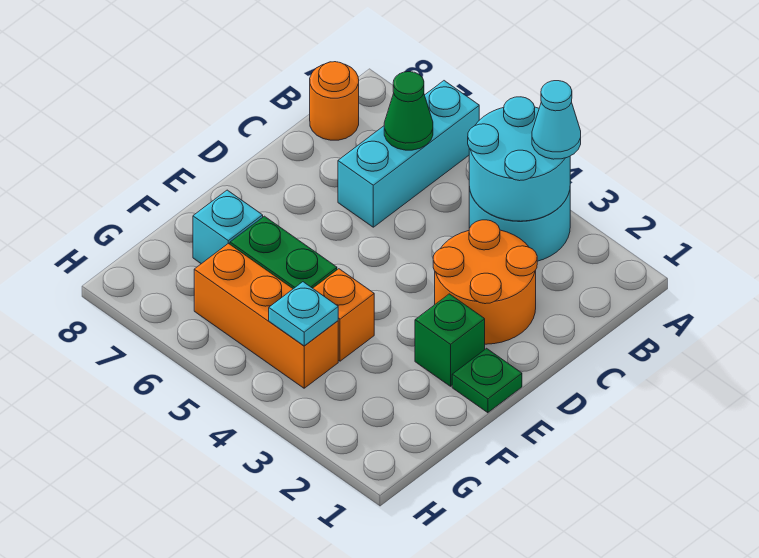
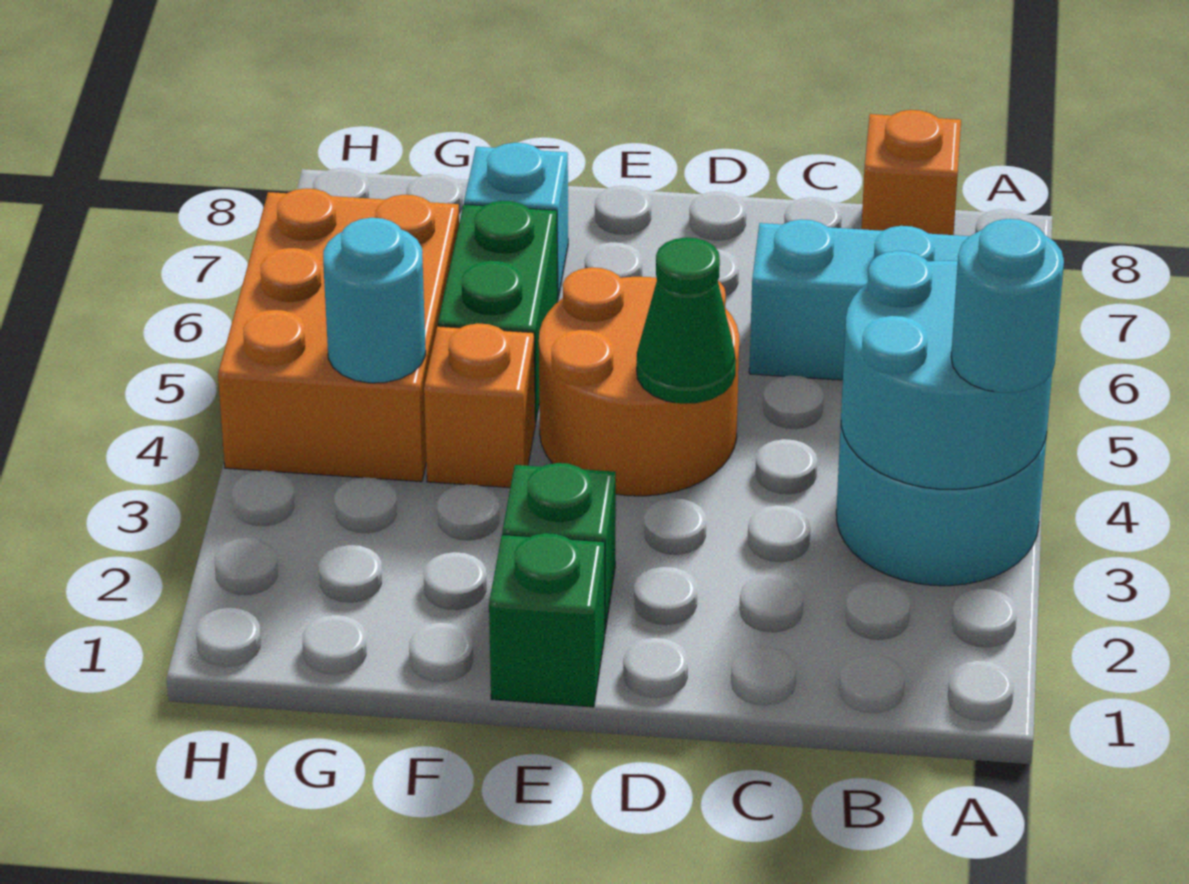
cyan cone A3 level 3 -> cyan round brick A3 level 3
green cone B6 level 2 -> green cone D4 level 2
orange round brick B8 level 1 -> orange brick B8 level 1
orange round brick C2:D3 level 1 -> orange round brick D4:E5 level 1
green plate E1 level 1 -> green brick E1 level 1
orange brick G4:G6 level 1 -> orange brick G4:H6 level 1
cyan plate G4 level 2 -> cyan round brick G4 level 2

